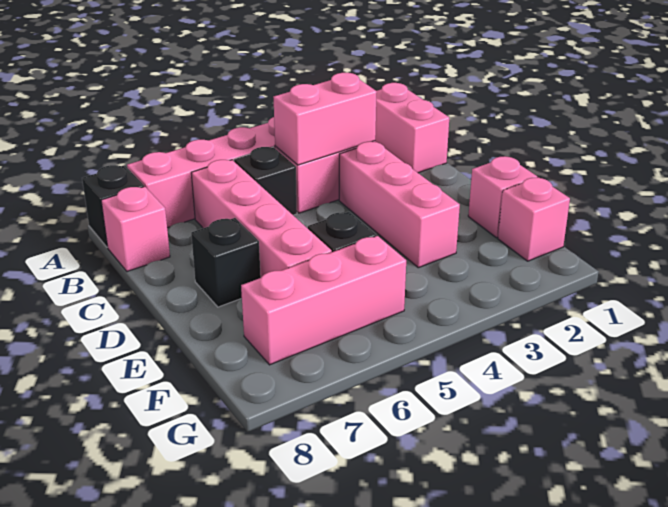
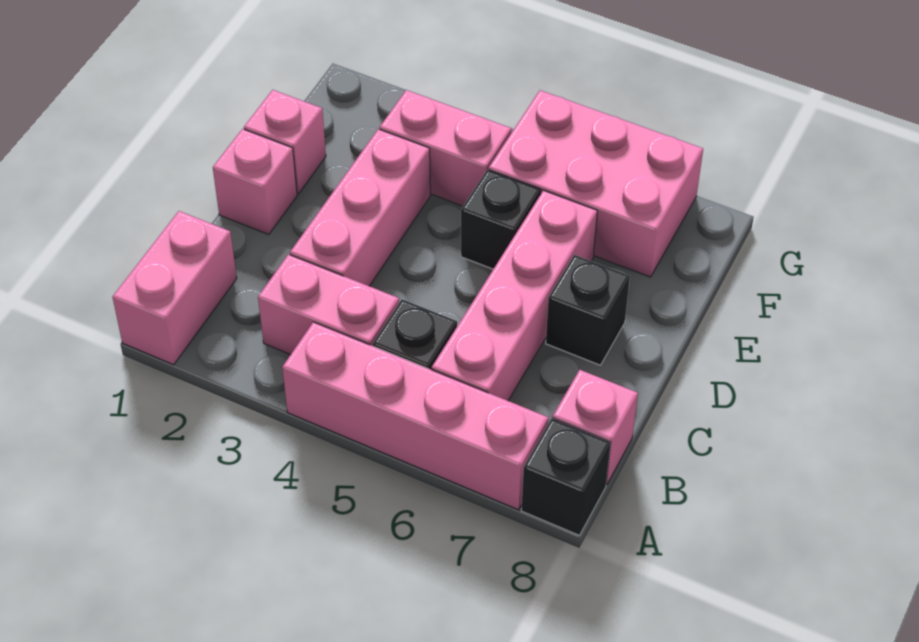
pink brick B3:B4 level 2 -> pink brick F3:F4 level 1
pink brick F1 level 1 -> pink brick D1 level 1
pink brick F5:F7 level 1 -> pink brick F5:G7 level 1

